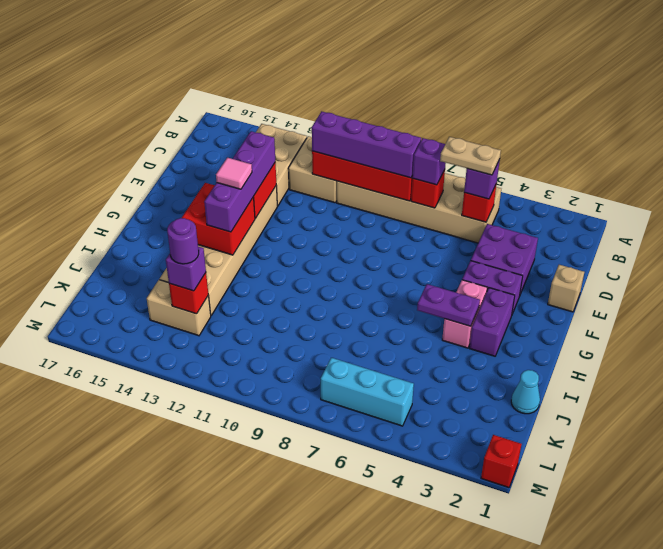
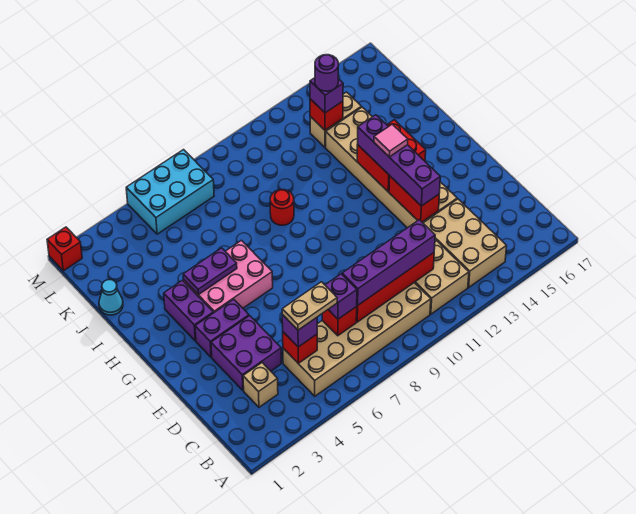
tan brick E1 level 1 -> tan brick C3 level 1
pink brick G4:H4 level 1 -> pink brick G4:H6 level 1
none -> red round brick I9 level 1
cyan brick L5:L7 level 1 -> cyan brick L5:M7 level 1

